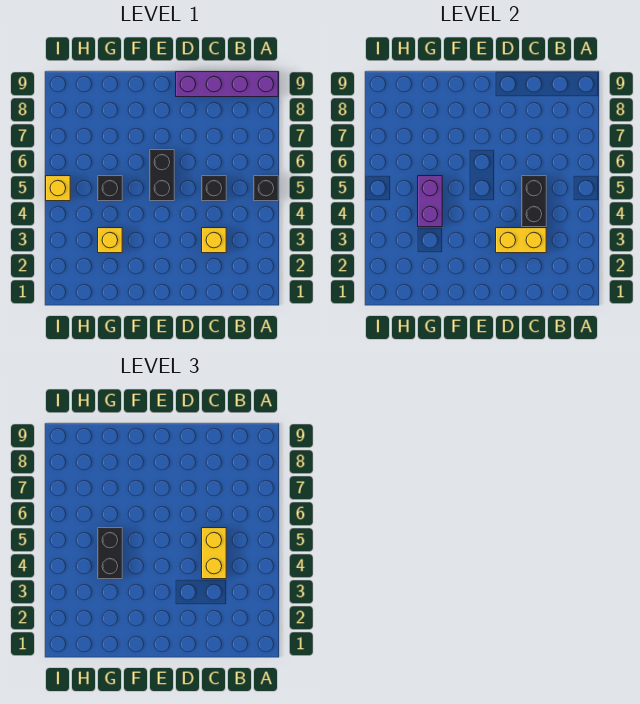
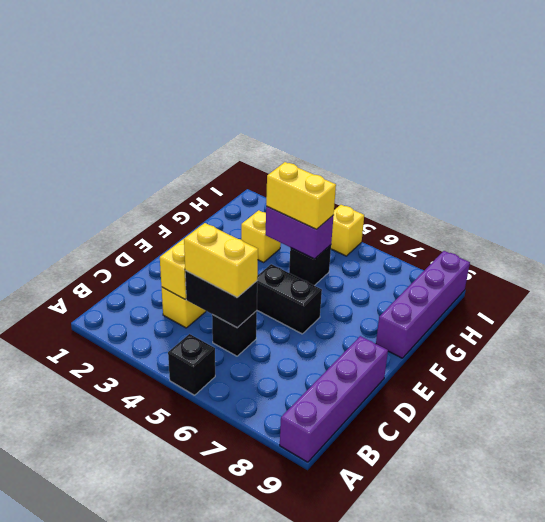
none -> purple brick F9:I9 level 1
black brick G4:G5 level 3 -> yellow brick G4:G5 level 3

